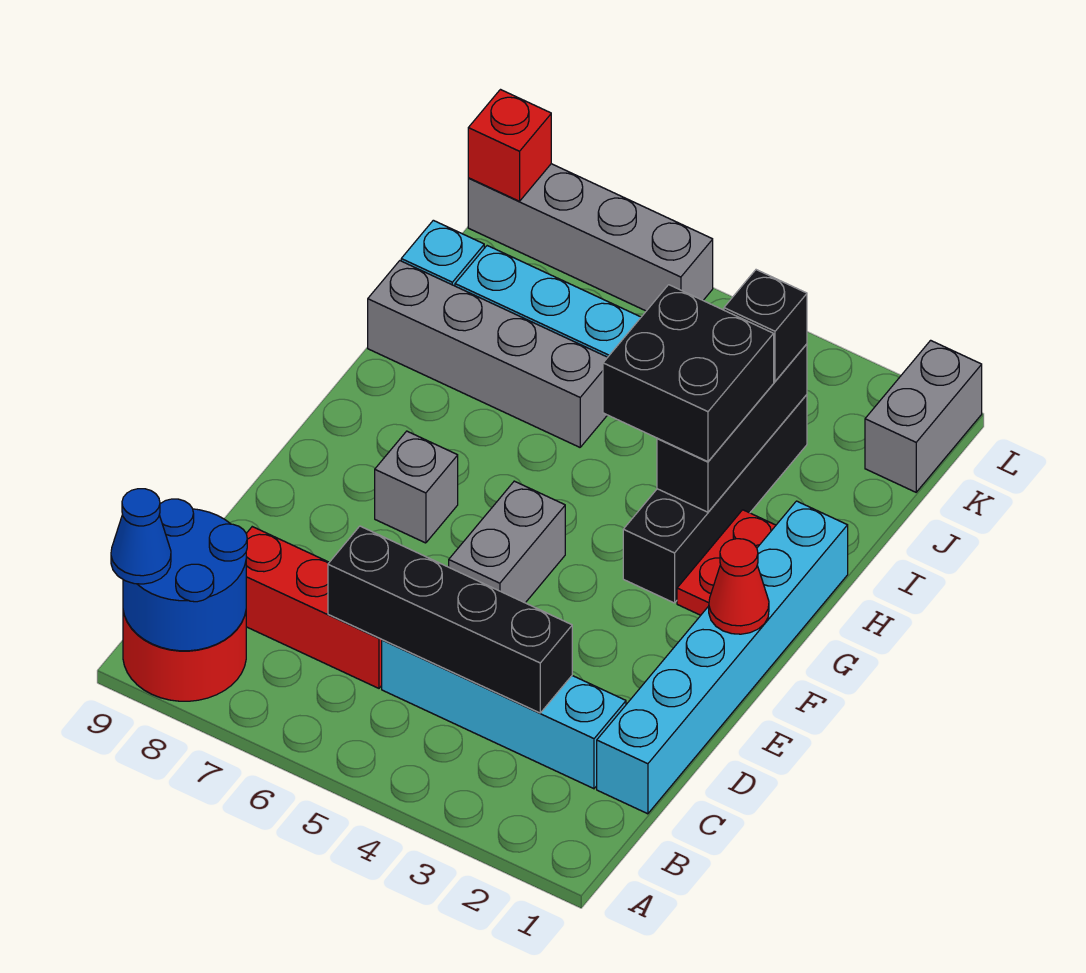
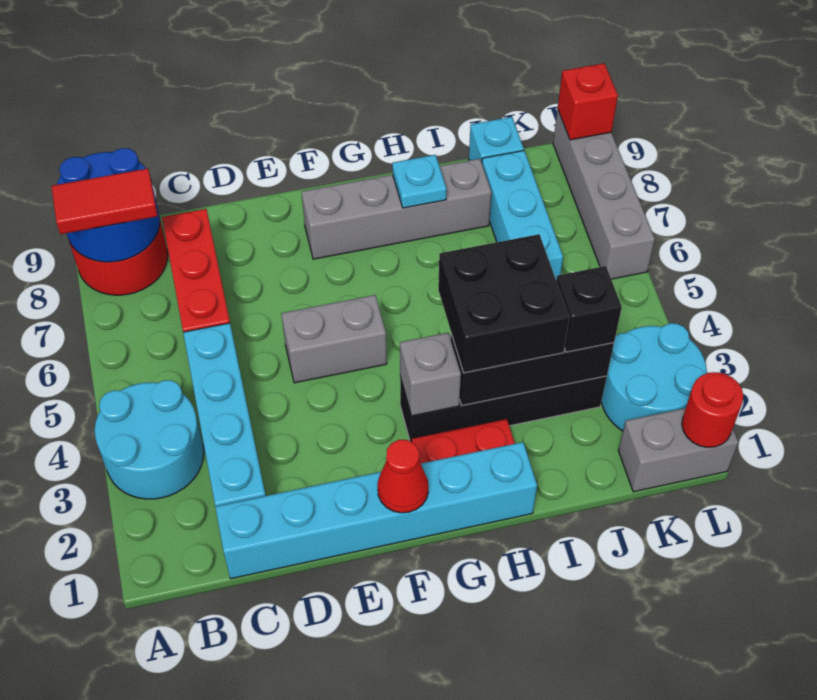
none -> cyan round brick A3:B4 level 1
none -> red tile A8:B8 level 3
blue cone A9 level 3 -> none
black brick C3:C6 level 2 -> none
grey brick F7 level 1 -> grey brick G3 level 2
none -> cyan plate H8 level 2
grey brick I6:I9 level 1 -> grey brick F8:I8 level 1
none -> cyan round brick K2:L3 level 1
none -> red round brick L1 level 2

